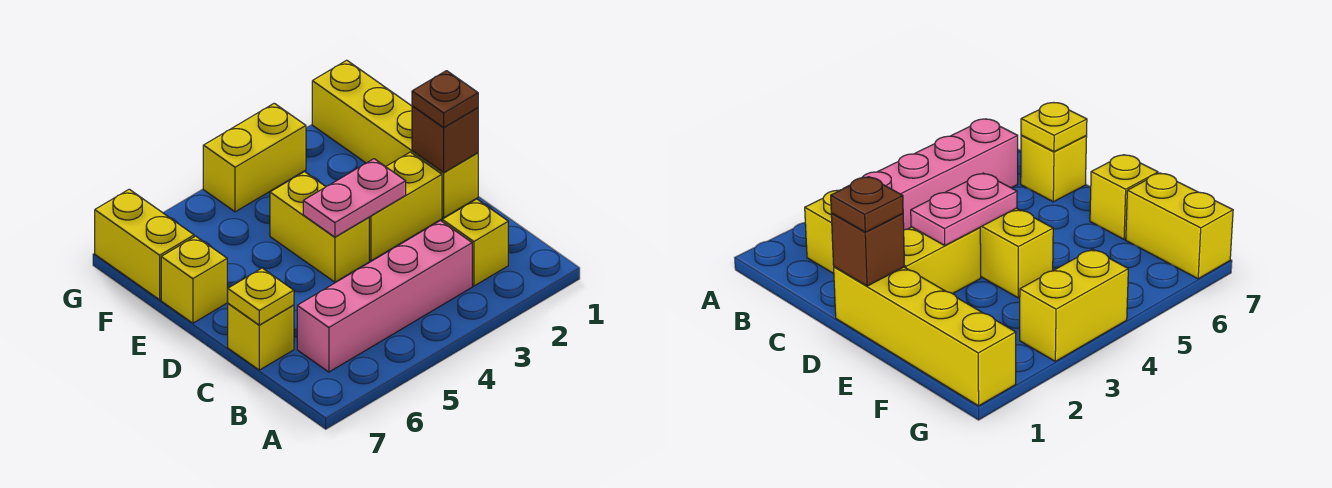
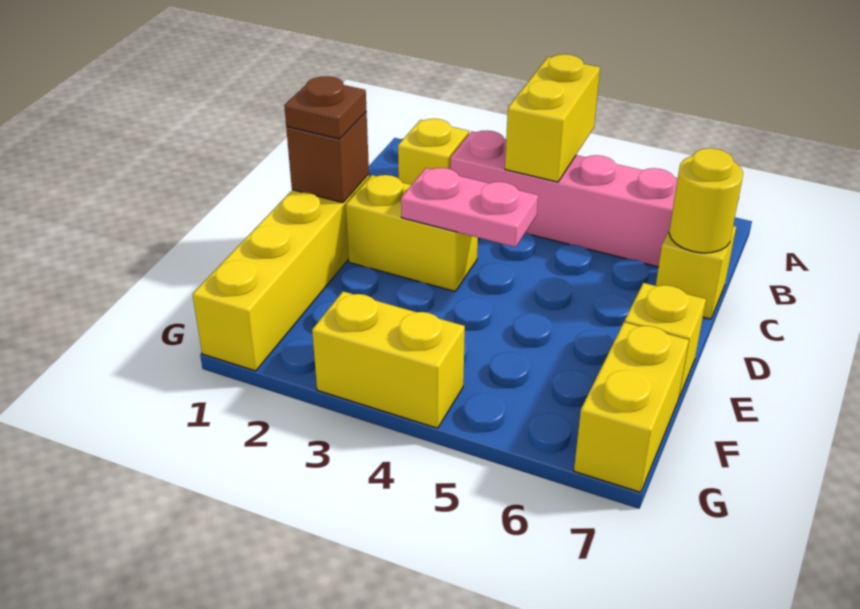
yellow plate C7 level 2 -> yellow round brick C7 level 2
yellow brick D4:E4 level 1 -> yellow brick A4:B4 level 2

